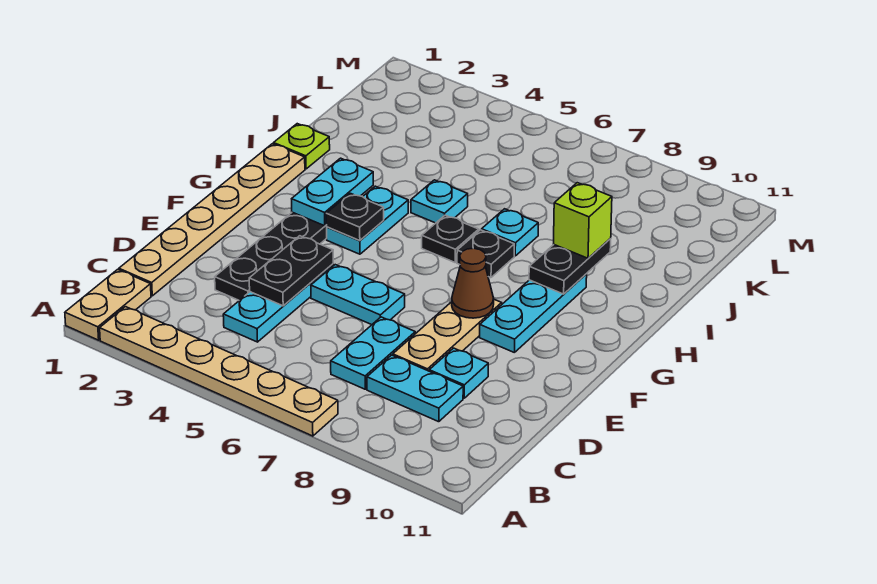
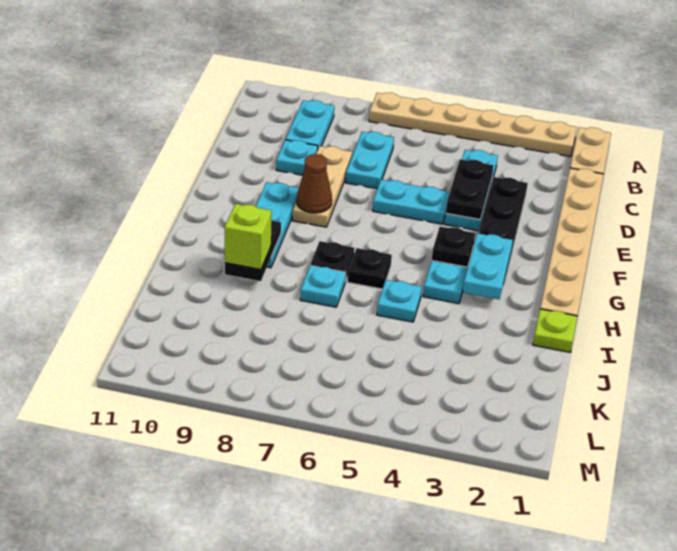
cyan plate C8:C9 level 1 -> cyan plate B9:C9 level 1

